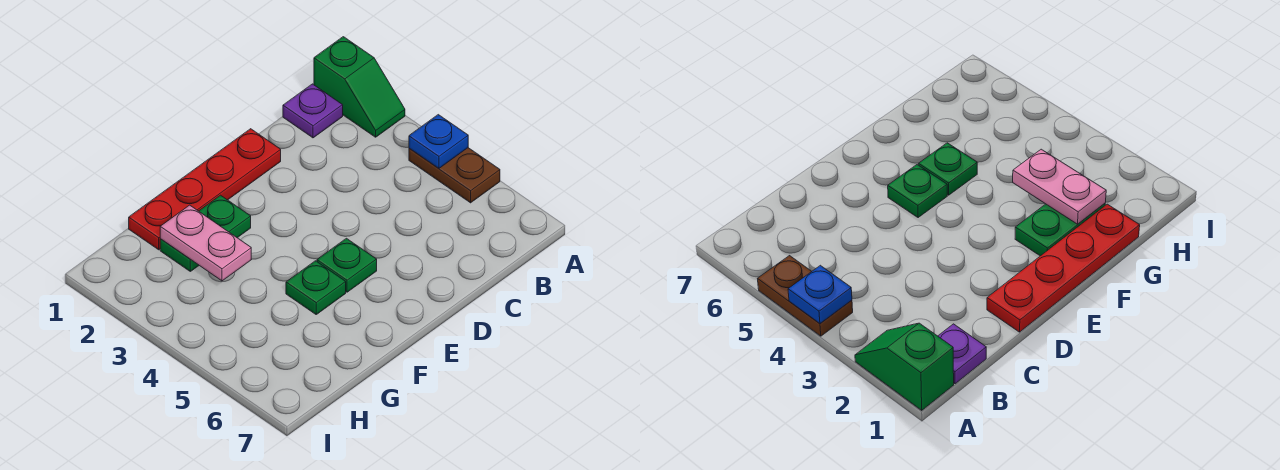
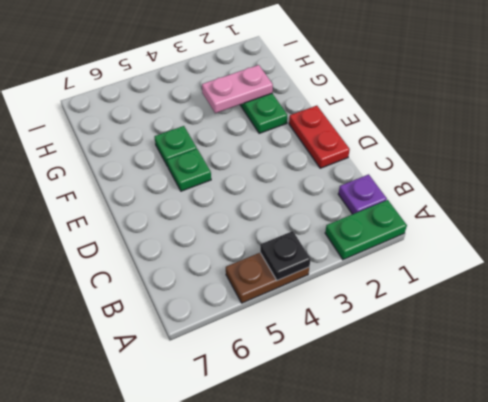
green slope A1:A2 level 1 top 1 -> green plate A1:A2 level 1
blue plate A4 level 2 -> black plate A4 level 2
red plate D1:G1 level 1 -> red plate D1:E1 level 1

